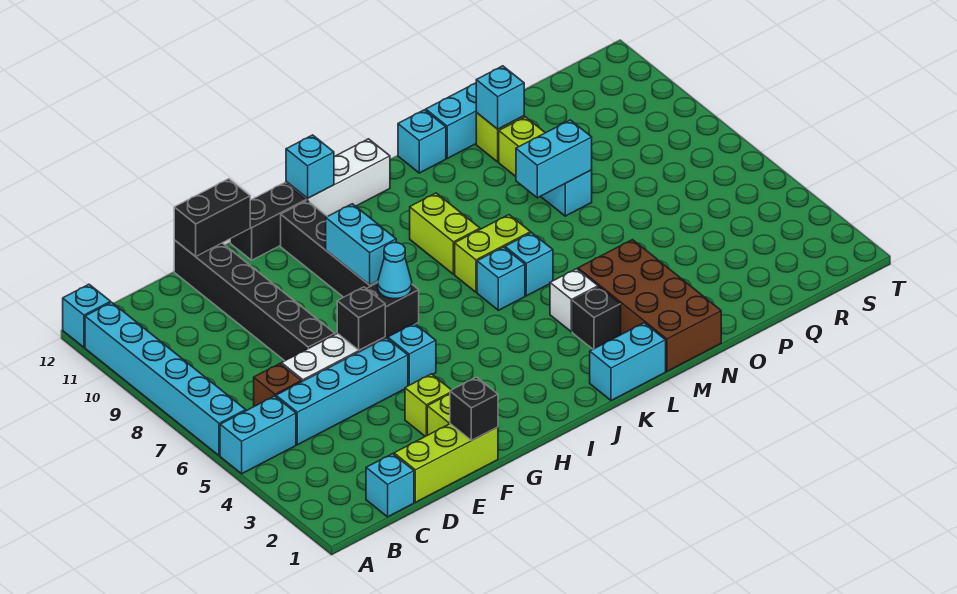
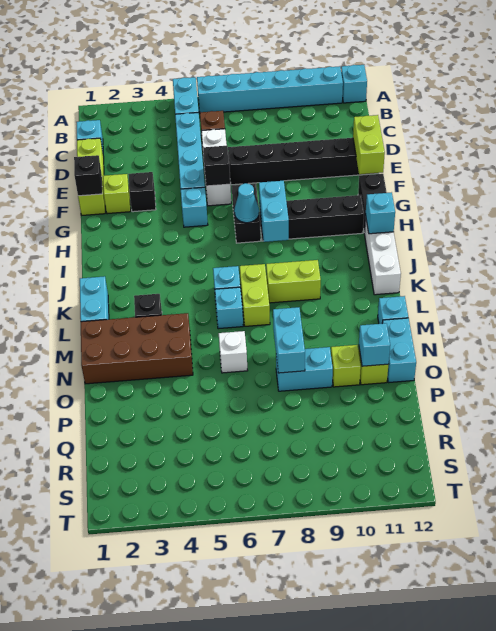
black brick E12:F12 level 2 -> lime brick E12:F12 level 2
lime brick F3 level 1 -> black brick F3 level 1
cyan brick H8:H9 level 2 -> cyan brick H8:I8 level 2
white brick L4 level 1 -> white brick N6 level 1

